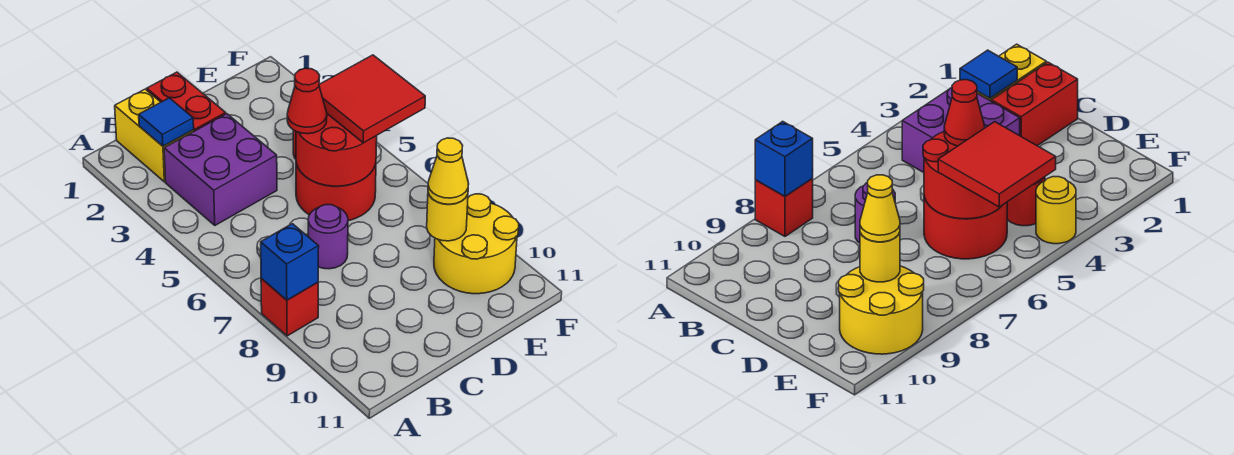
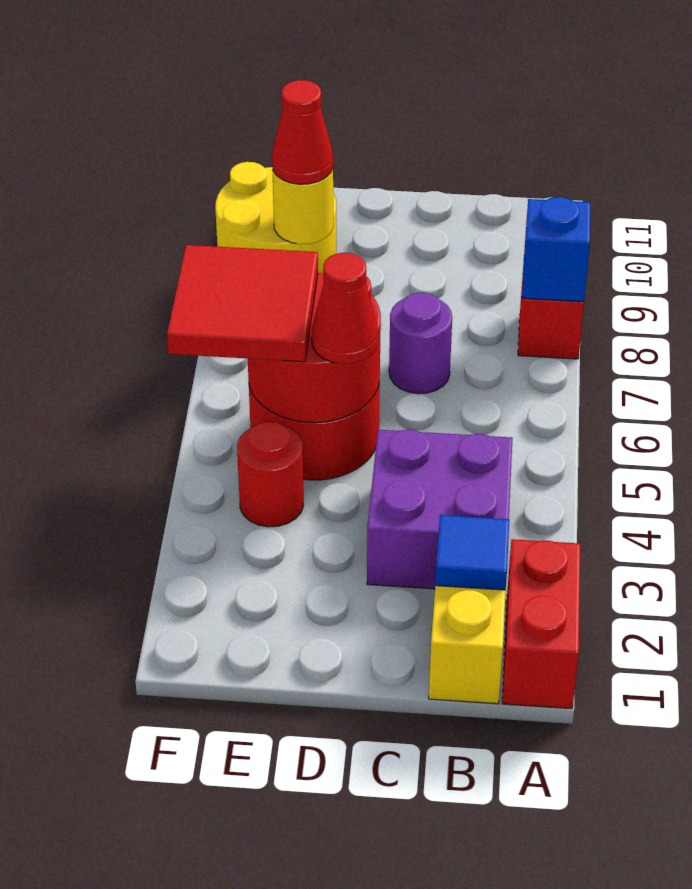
red brick C1:C2 level 1 -> red brick A1:A2 level 1
yellow cone E9 level 3 -> red cone E9 level 3
yellow round brick F4 level 1 -> none

